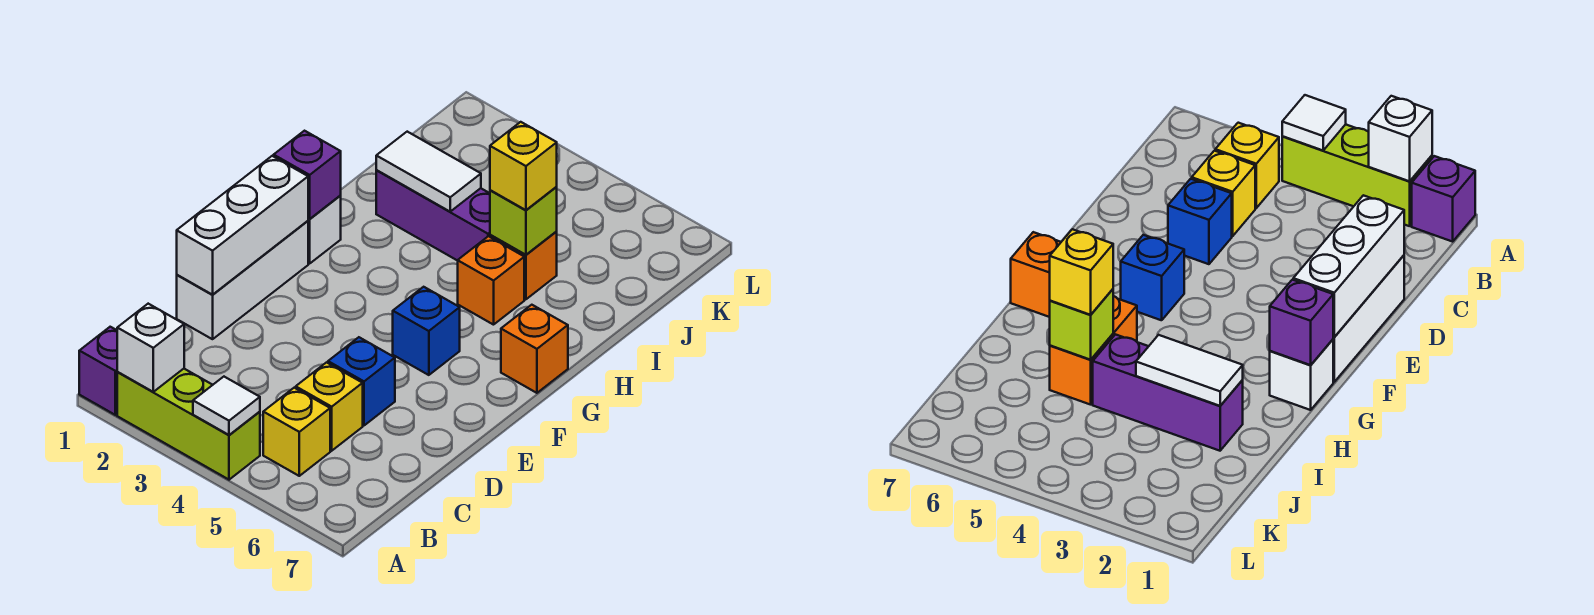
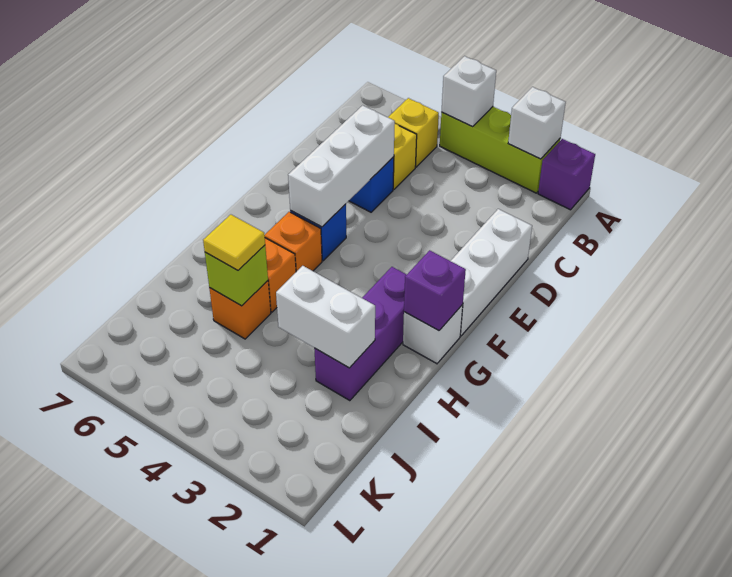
white tile A4 level 2 -> white brick A4 level 2
white brick D1:F1 level 2 -> white brick D5:F5 level 2
orange brick G7 level 1 -> orange brick G5 level 1
purple brick I2:I4 level 1 -> purple brick G2:I2 level 1
white tile I2:I3 level 2 -> white brick I2:I3 level 2
yellow brick I5 level 3 -> yellow tile I5 level 3

